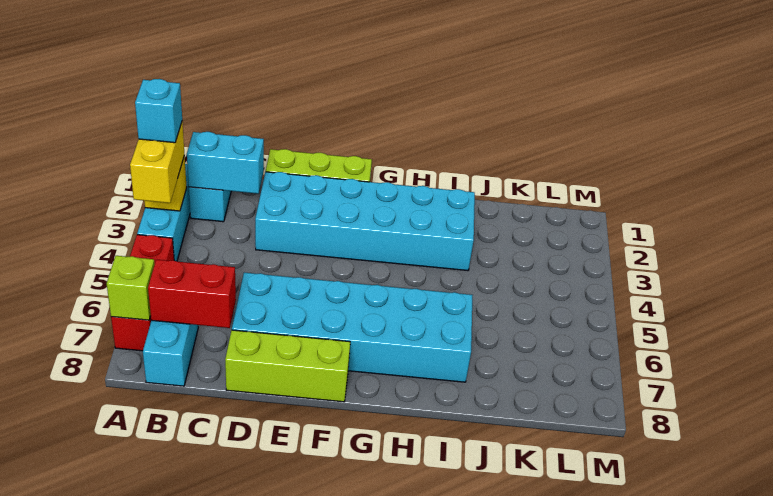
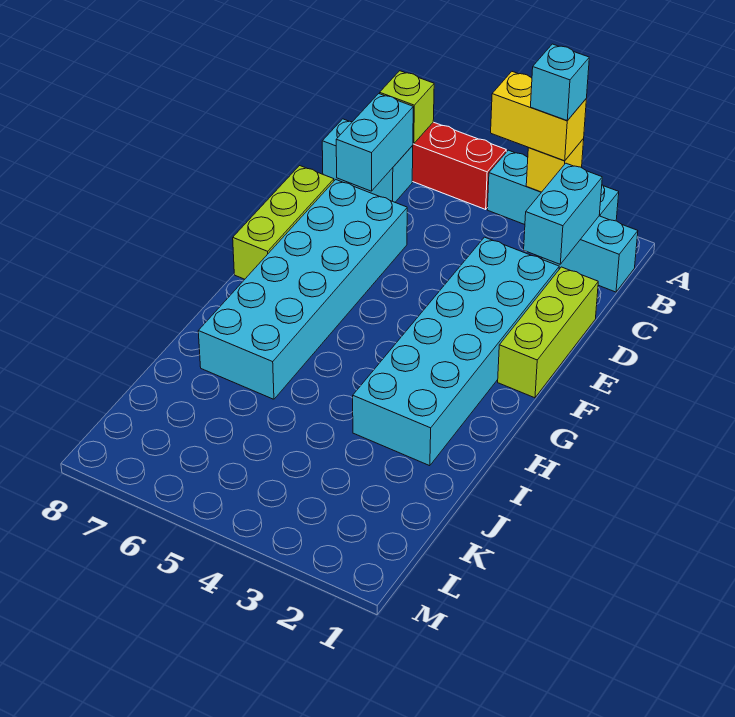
red brick B7:C7 level 2 -> cyan brick B7:C7 level 2

